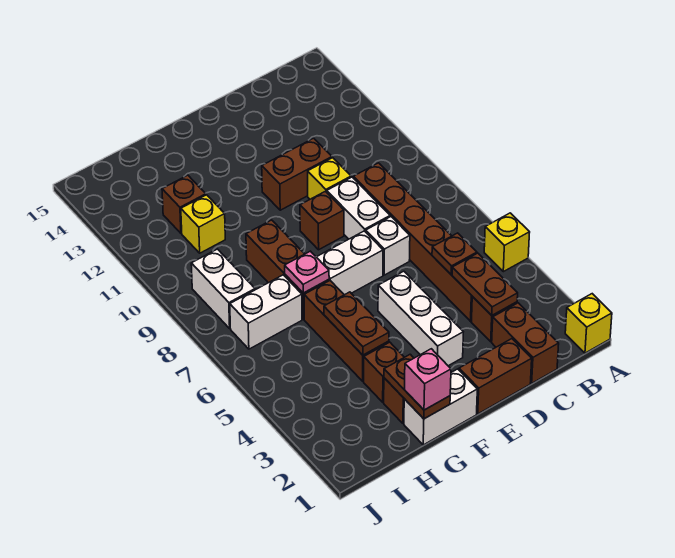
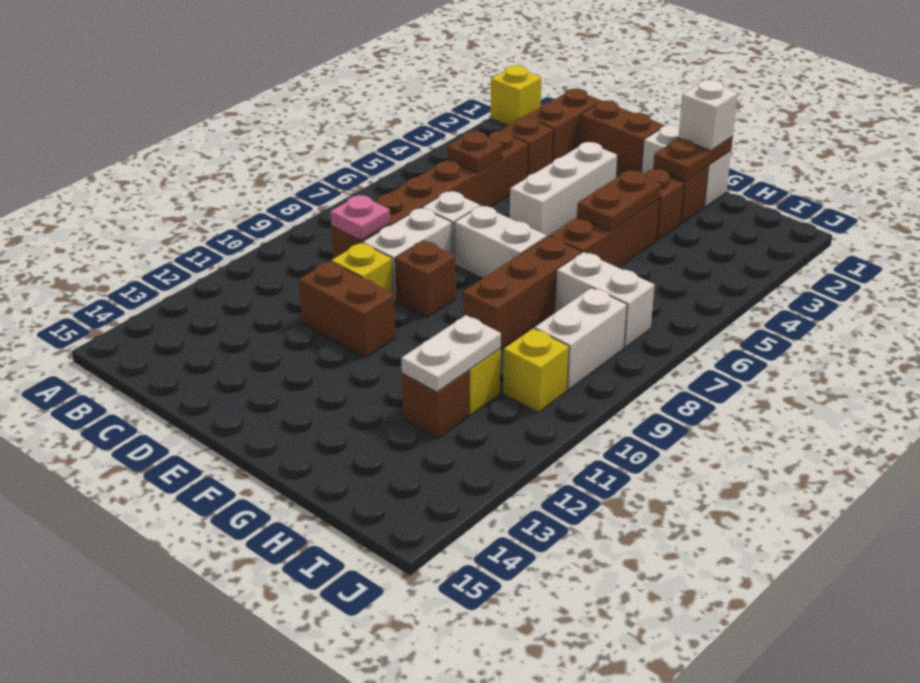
yellow brick A5 level 1 -> yellow brick I10 level 1
brown plate C3:C4 level 2 -> none
pink brick G1 level 3 -> white brick G1 level 3
pink plate G7 level 2 -> pink plate C9 level 2
none -> white plate H11:H12 level 2

